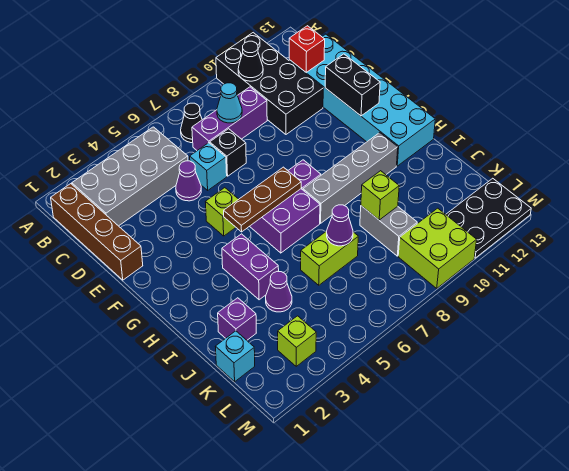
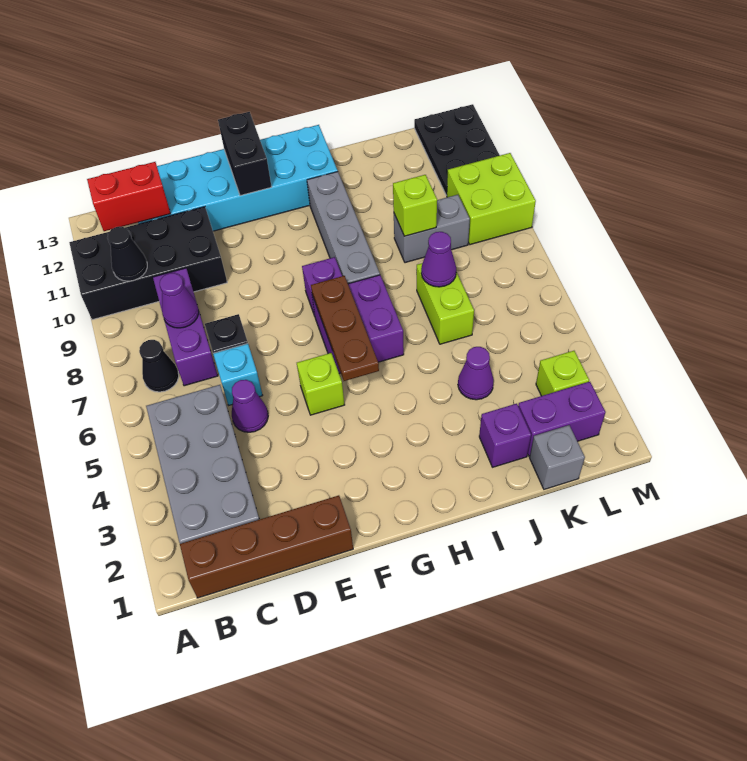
cyan cone C8 level 2 -> purple cone C8 level 2
red brick C12 level 2 -> red brick B12:C12 level 2
black brick E12:F12 level 2 -> black brick F12:F13 level 2
purple brick H4:I4 level 1 -> purple brick K2:L2 level 1
cyan brick K1 level 1 -> grey brick K1 level 1

